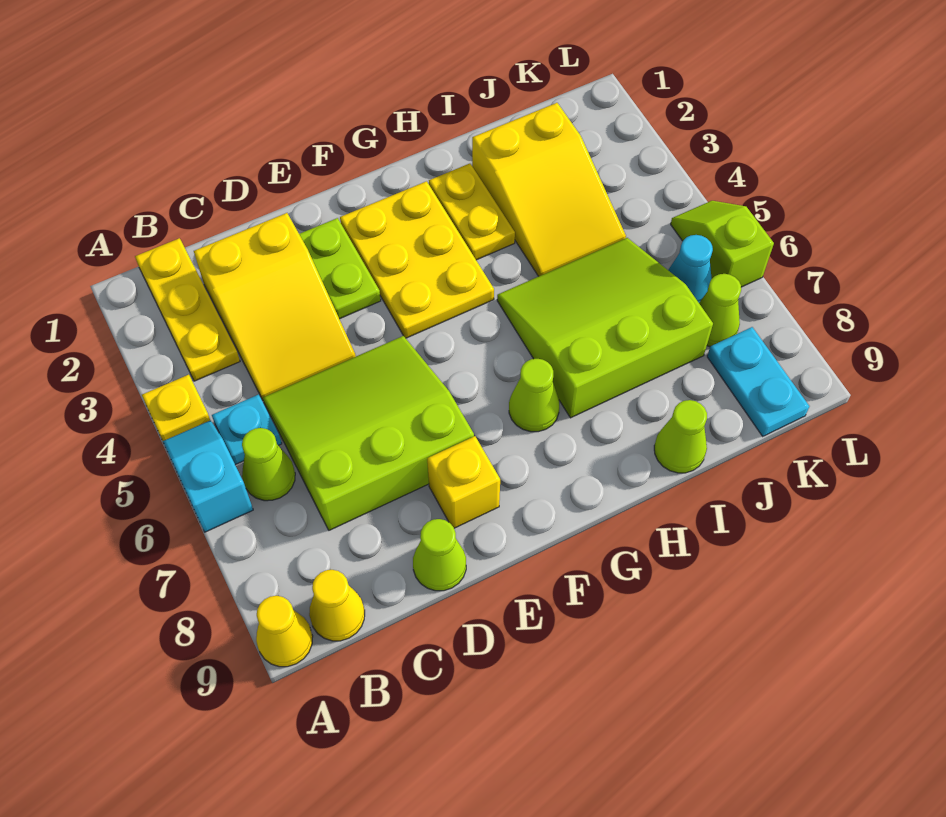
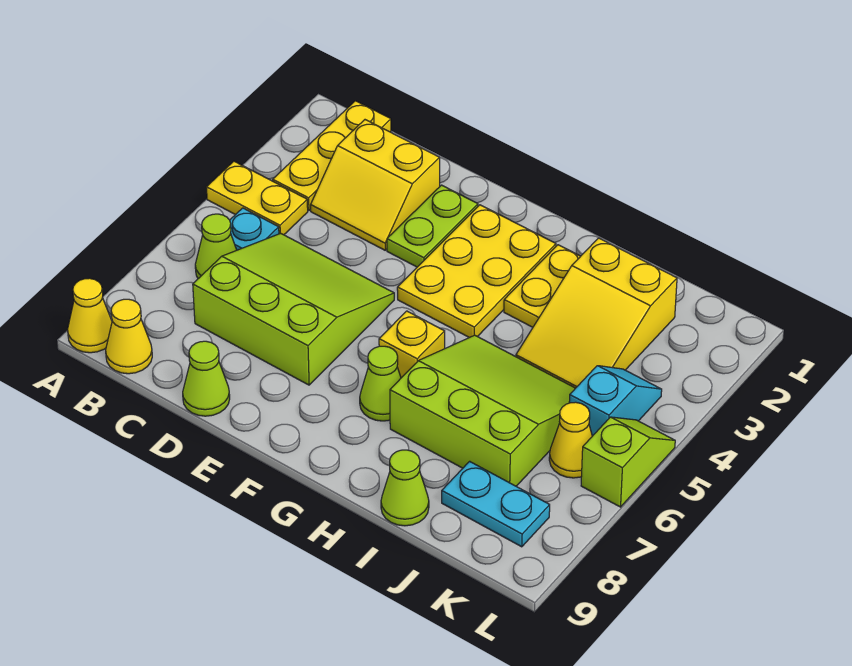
yellow plate A4 level 1 -> yellow plate A4:B4 level 1
cyan slope A5:A6 level 1 top 6 -> cyan slope K4:K5 level 1 top 5
yellow slope C2:D4 level 1 top 2 -> yellow slope C2:D3 level 1 top 2
yellow brick E8 level 1 -> yellow brick G6 level 1
cyan cone K6 level 1 -> yellow cone K6 level 1
lime cone K7 level 1 -> none
cyan plate K8:K9 level 1 -> cyan plate J8:K8 level 1

